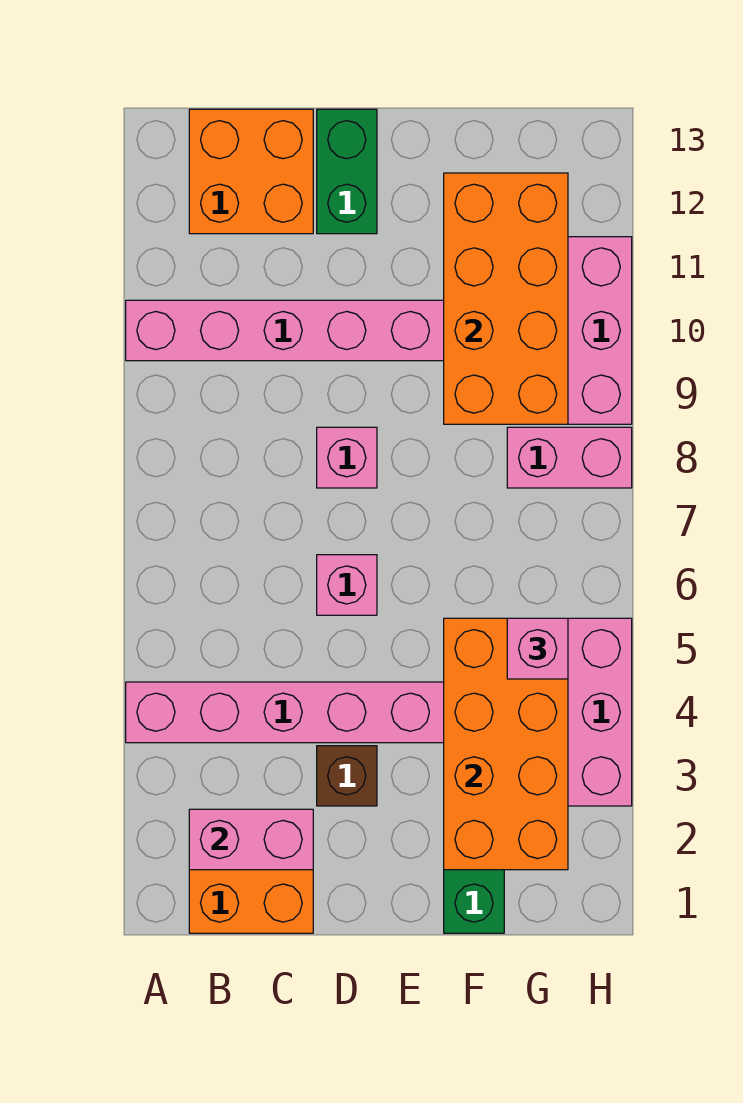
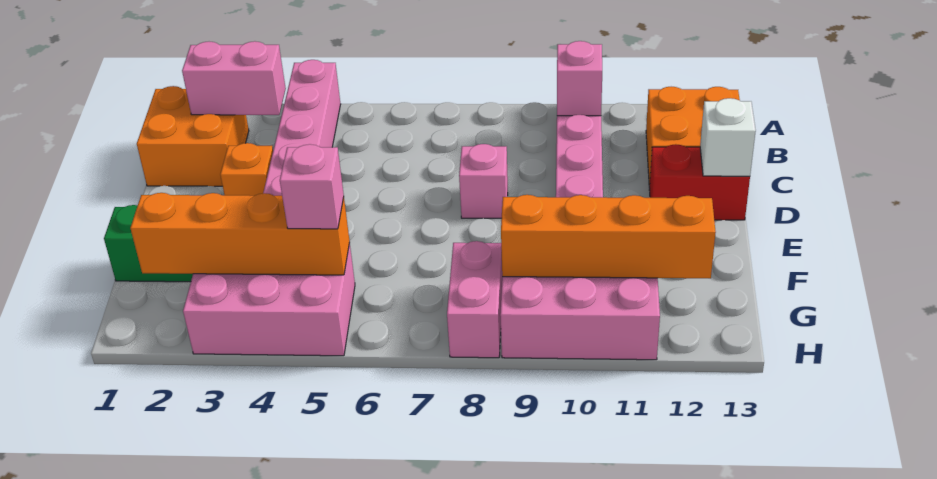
pink brick B2:C2 level 2 -> pink brick B2:B3 level 2
brown brick D3 level 1 -> orange brick D3 level 1
pink brick D6 level 1 -> pink brick B10 level 2
green brick D12:D13 level 1 -> red brick D12:D13 level 1
none -> white brick D13 level 2
orange brick F2:G5 level 2 -> orange brick G2:G5 level 2
orange brick F9:G12 level 2 -> orange brick G9:G12 level 2

